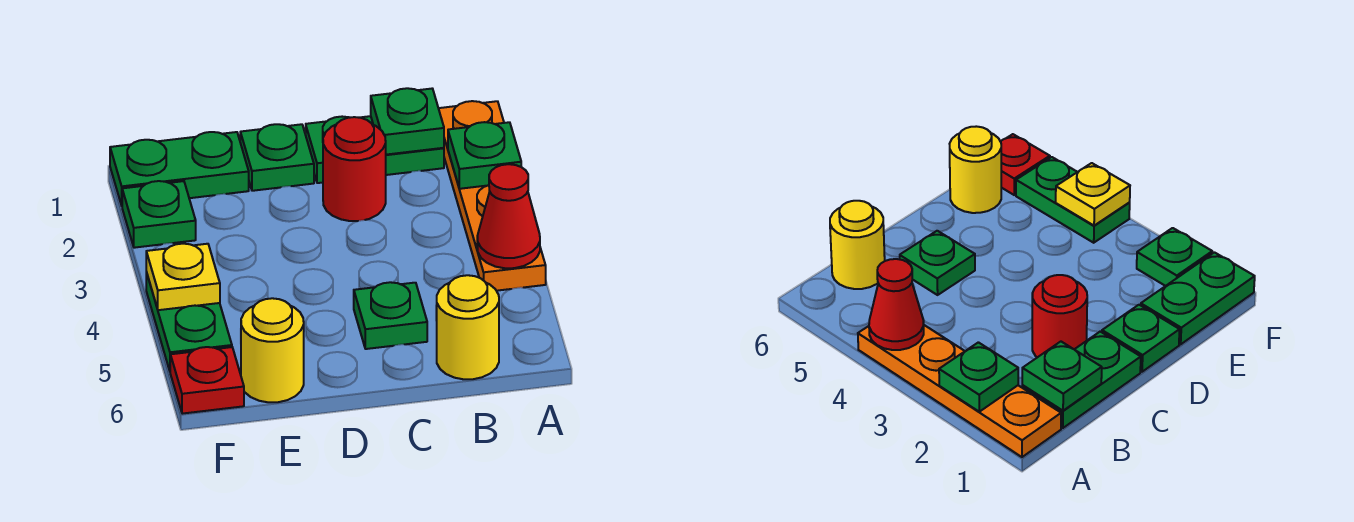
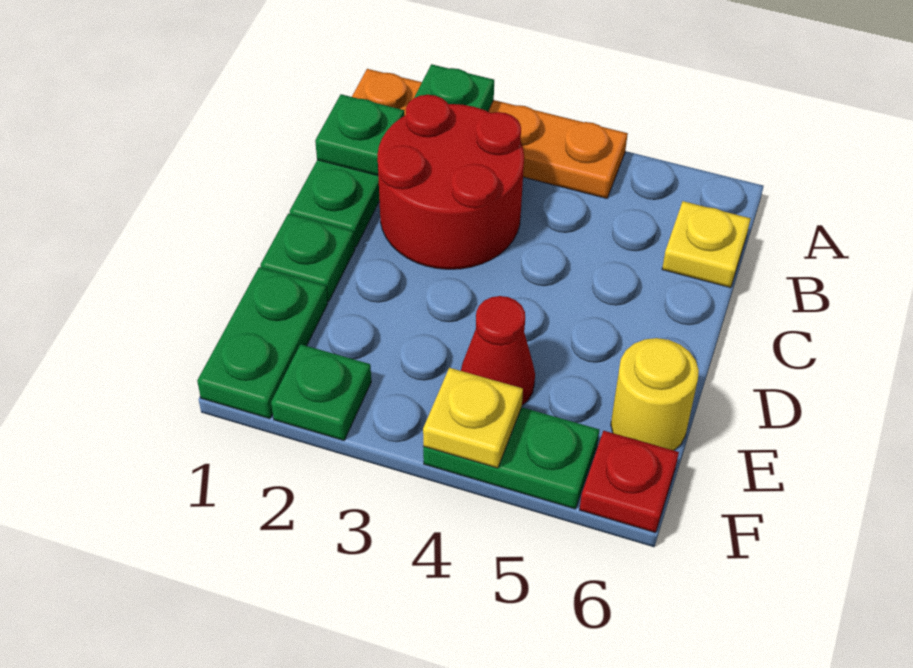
red cone A4 level 2 -> red cone E4 level 1
yellow round brick B6 level 1 -> yellow plate B6 level 1
red round brick C2 level 1 -> red round brick B2:C3 level 1
green plate C5 level 1 -> none

